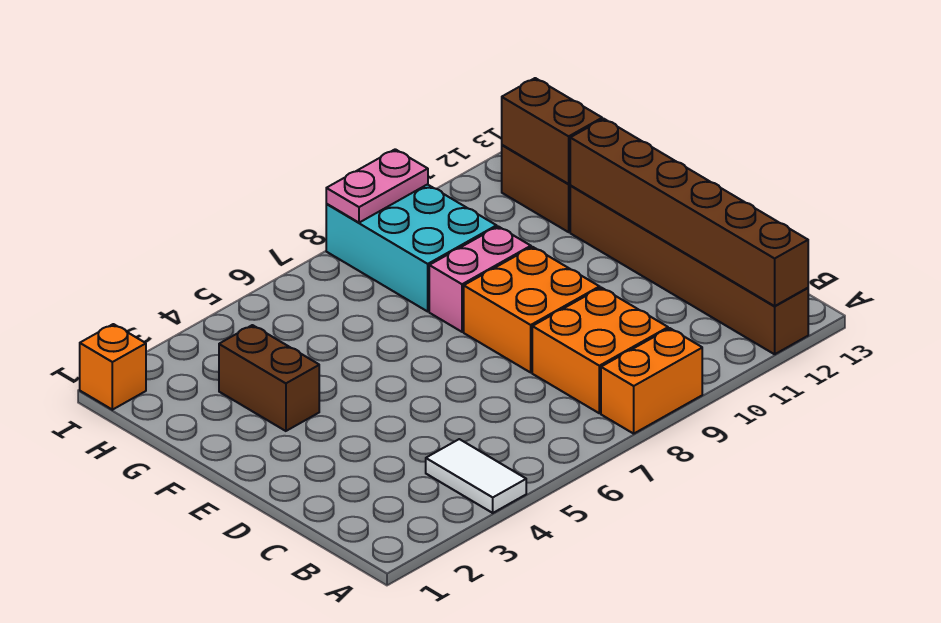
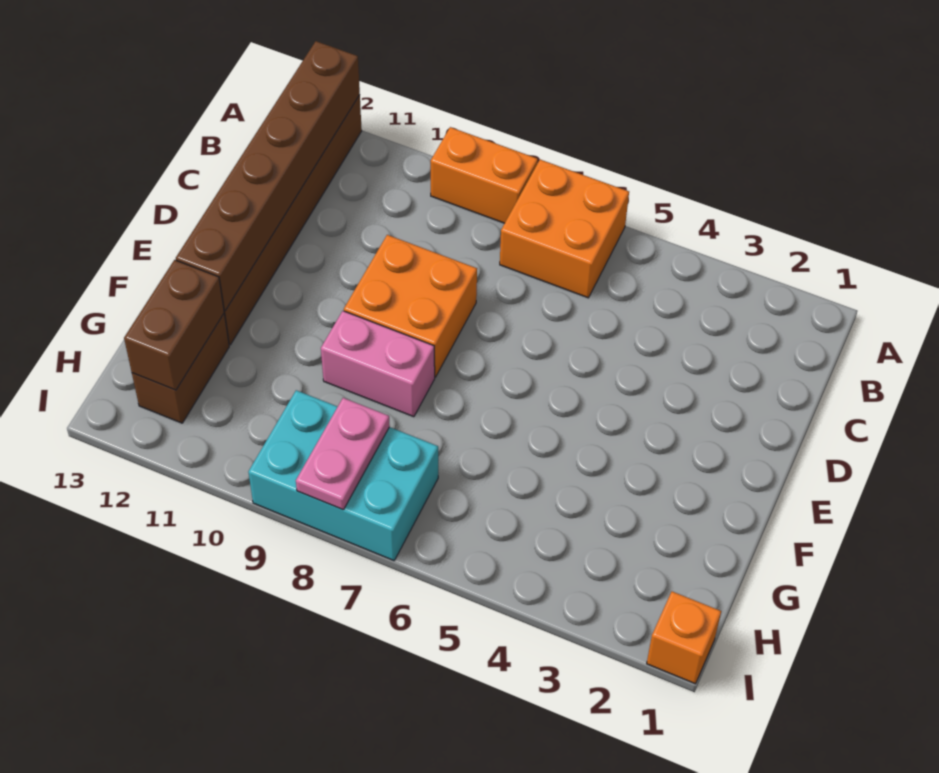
white tile A4:B4 level 1 -> none
orange brick B8:C9 level 1 -> orange brick A6:B7 level 1
brown brick F3:G3 level 1 -> none
cyan brick G8:I9 level 1 -> cyan brick H7:I9 level 1
pink plate I8:I9 level 2 -> pink plate H8:I8 level 2

